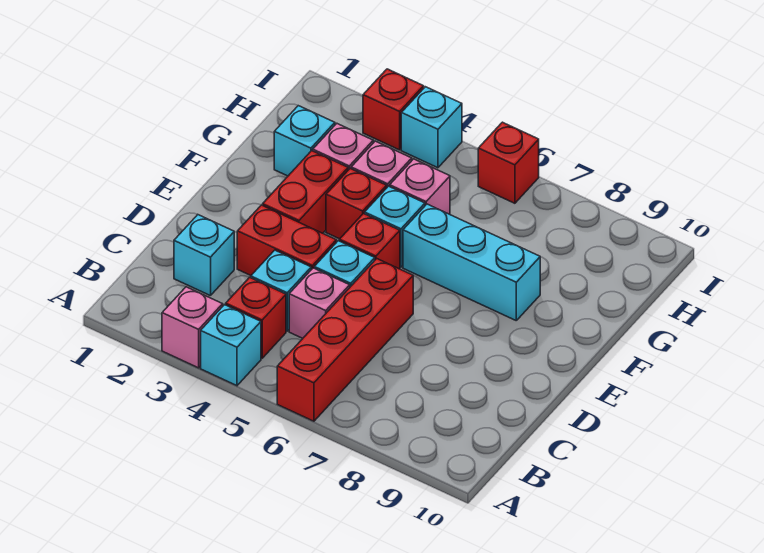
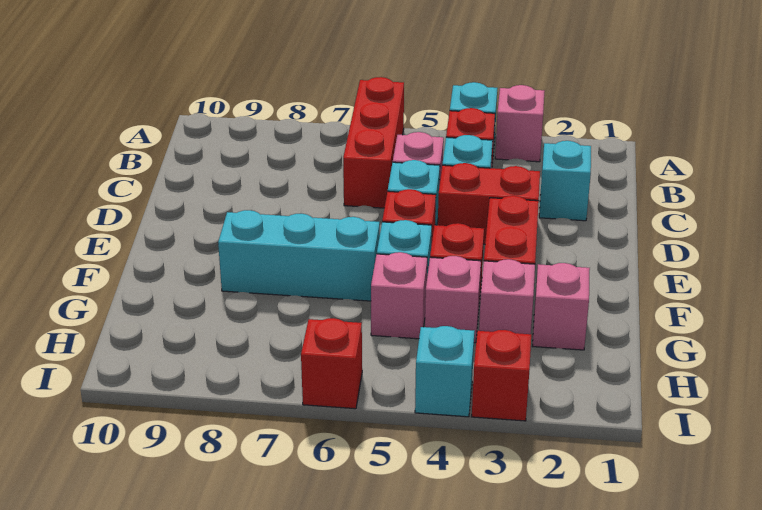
red brick A6:D6 level 1 -> red brick A6:C6 level 1
cyan brick G2 level 1 -> pink brick G2 level 1

